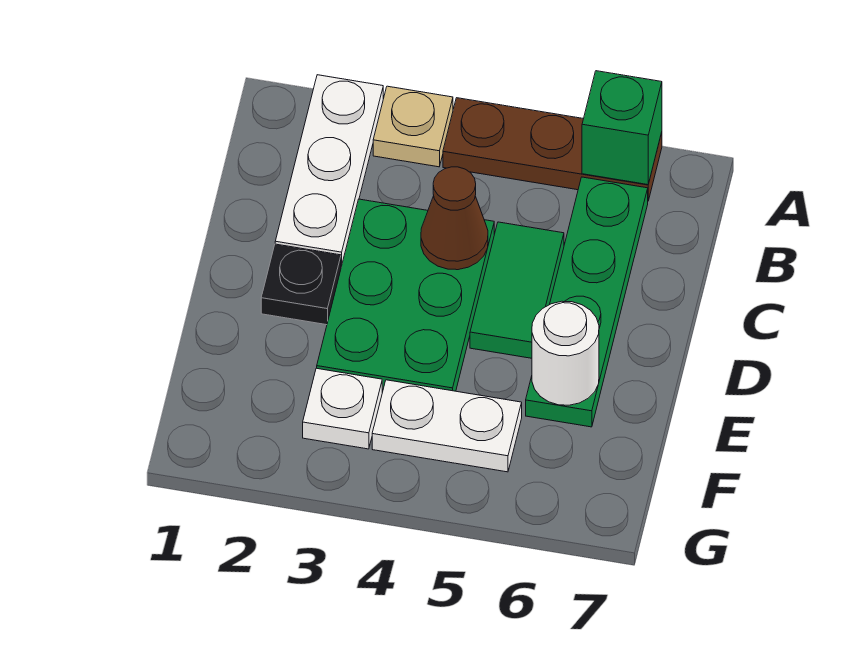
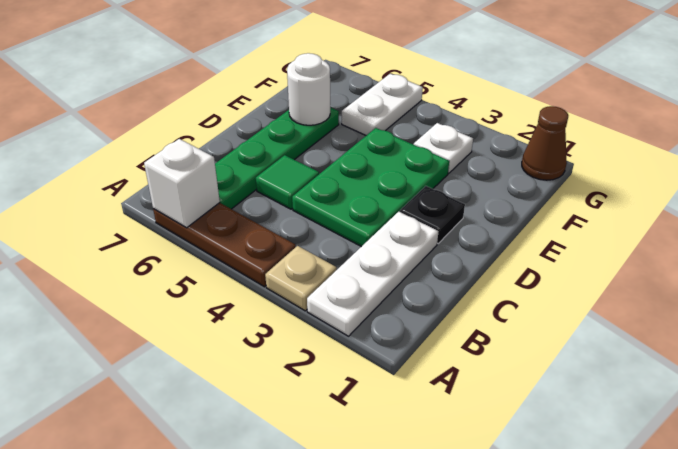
green brick A6 level 2 -> white brick A6 level 2
brown cone C4 level 2 -> brown cone G1 level 1
green tile C5:D5 level 1 -> green tile C5 level 1
white plate F4:F5 level 1 -> white plate F5:G5 level 1

